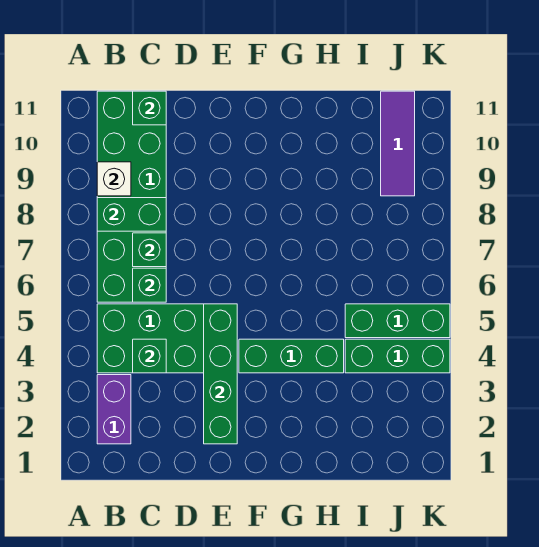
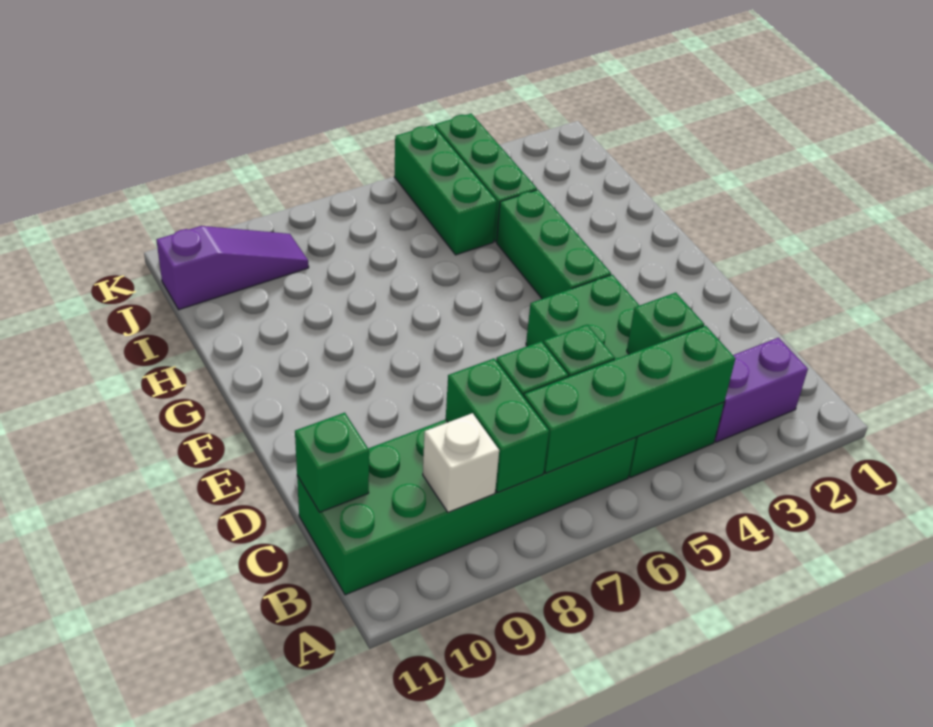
green brick E2:E5 level 2 -> green brick B4:B7 level 2
purple tile J9:J11 level 1 -> purple slope J9:J11 level 1 top 11

